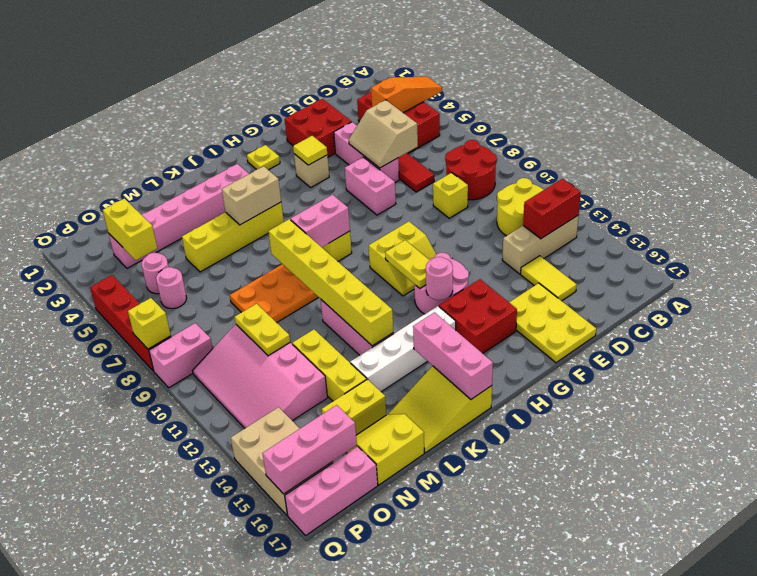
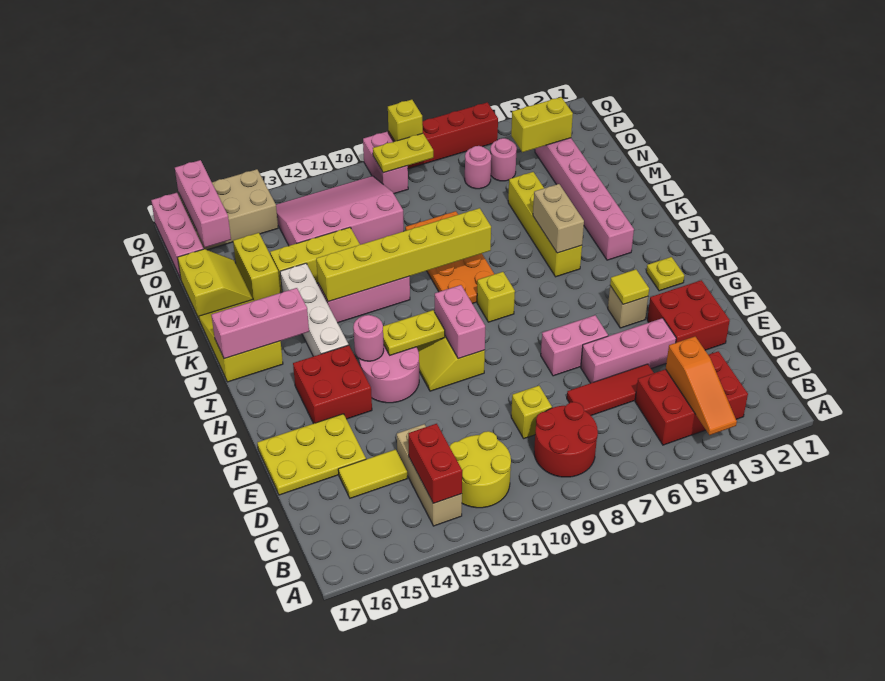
tan slope D5:E6 level 2 top D -> none
pink brick I8:J8 level 2 -> pink brick G10:H10 level 2
yellow plate N10:N11 level 2 -> yellow plate P8:P9 level 2

